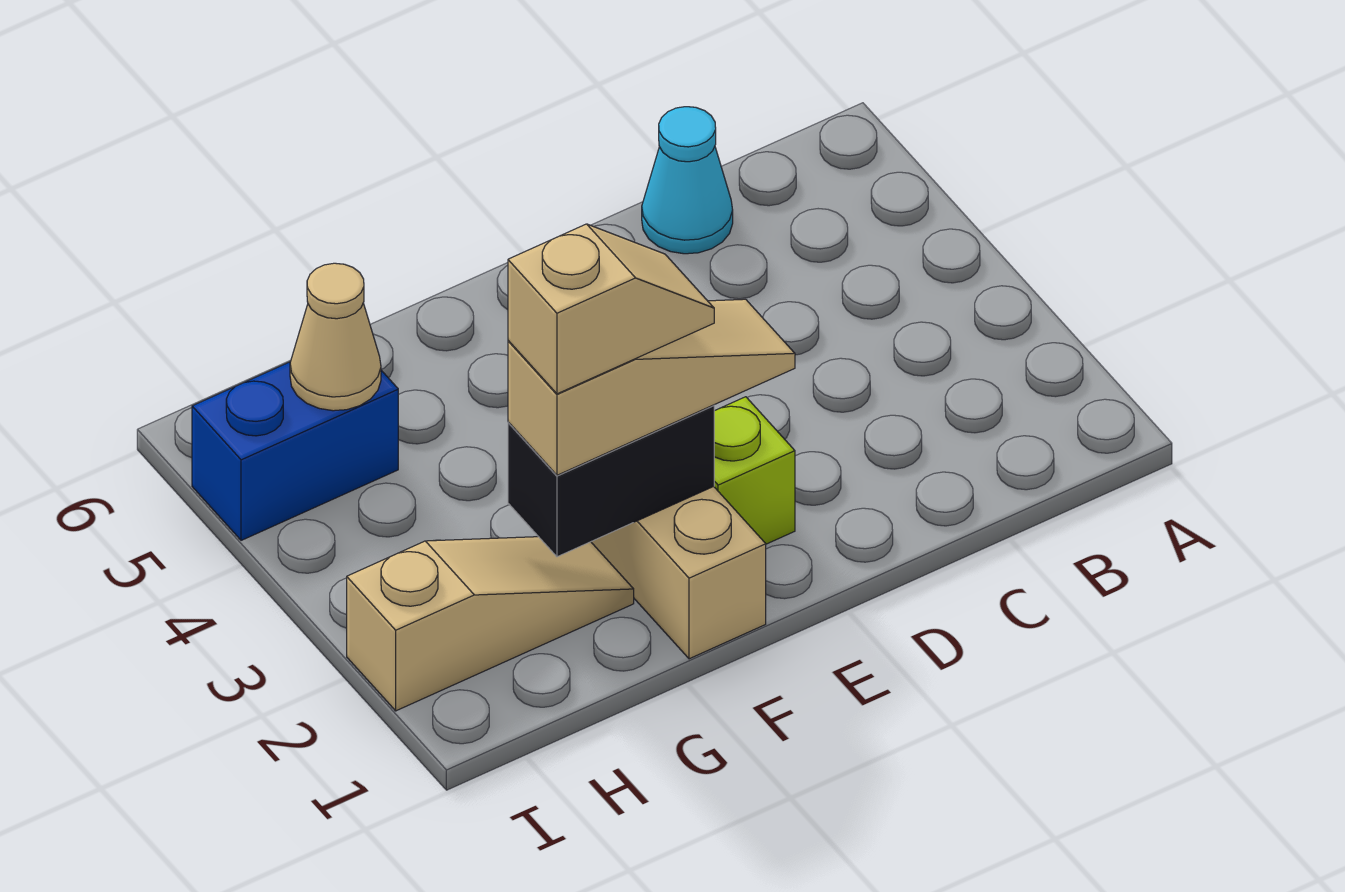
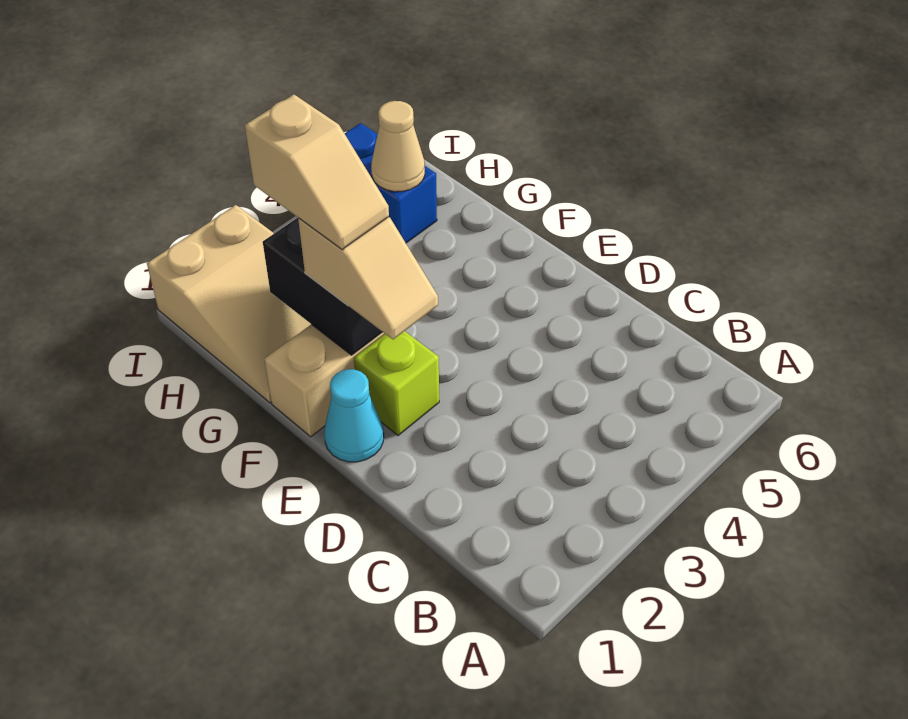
cyan cone C6 level 1 -> cyan cone E1 level 1
tan slope E2:G2 level 3 top G -> tan slope E2:F2 level 3 top F
tan slope G2:I2 level 1 top I -> tan slope G1:I2 level 1 top I

